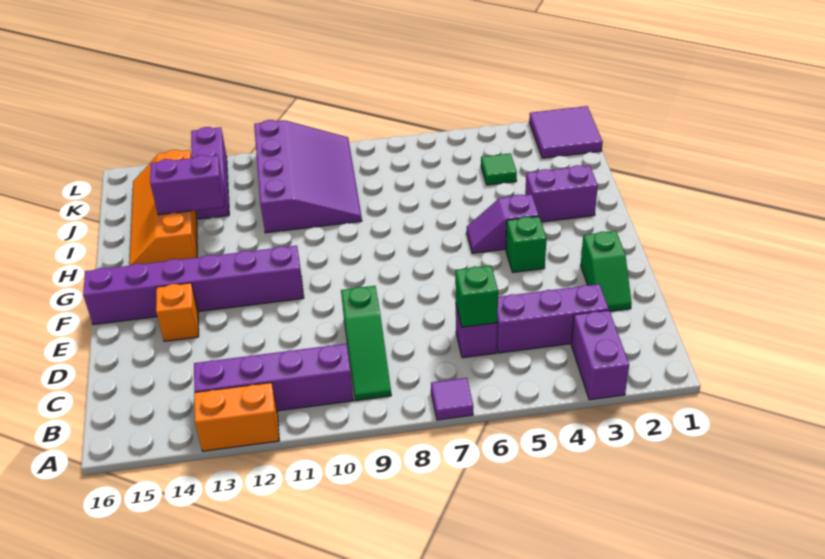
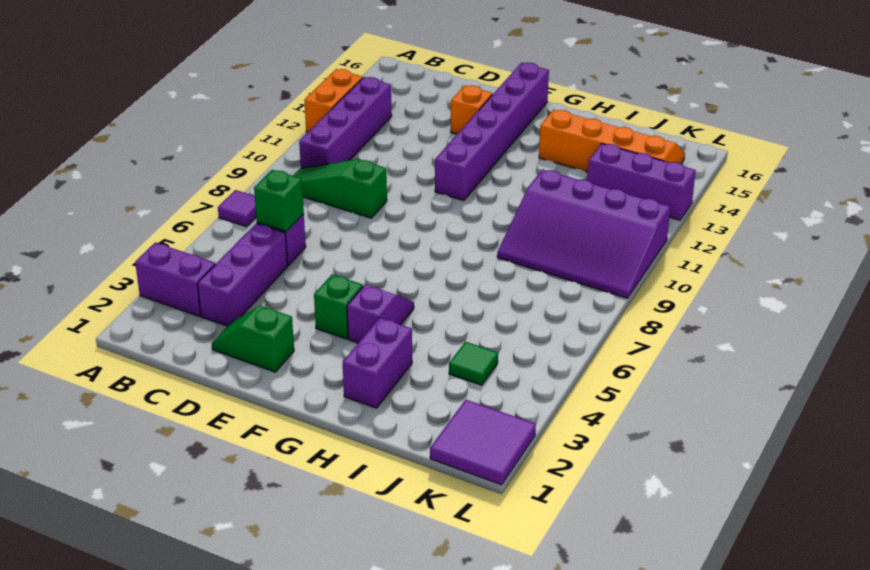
purple brick I13:I14 level 2 -> none

